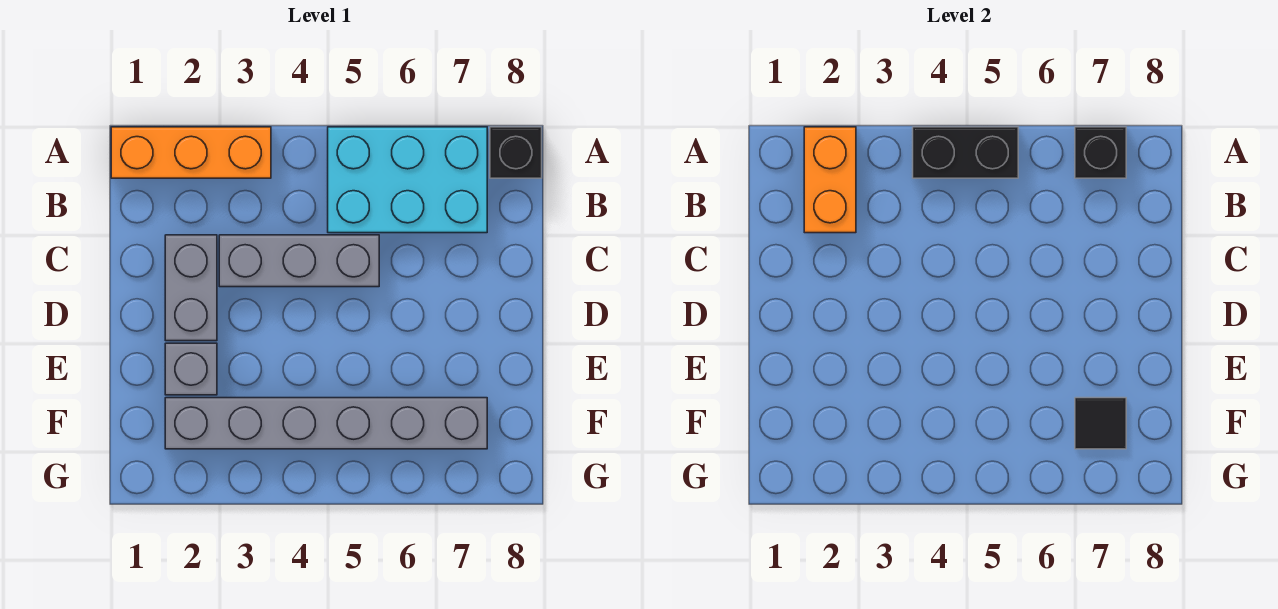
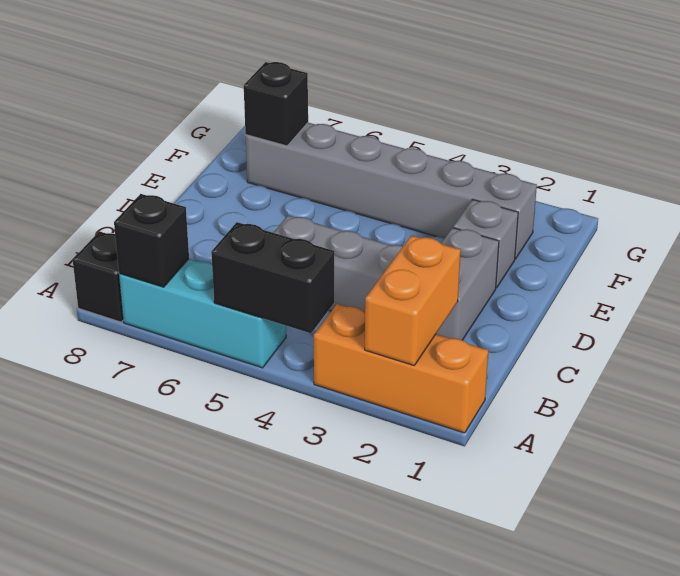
cyan brick A5:B7 level 1 -> cyan brick A5:A7 level 1
black tile F7 level 2 -> black brick F7 level 2

